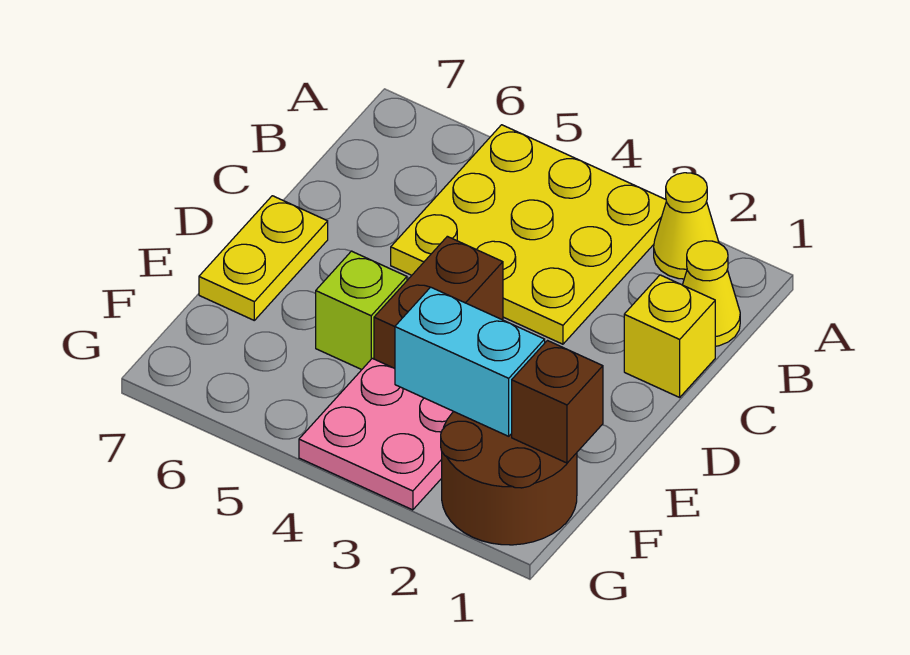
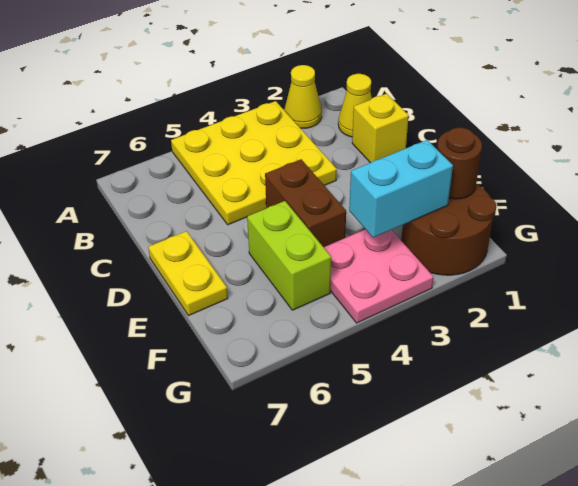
lime brick E5 level 1 -> lime brick E5:F5 level 1
brown brick F1 level 2 -> brown round brick F1 level 2

